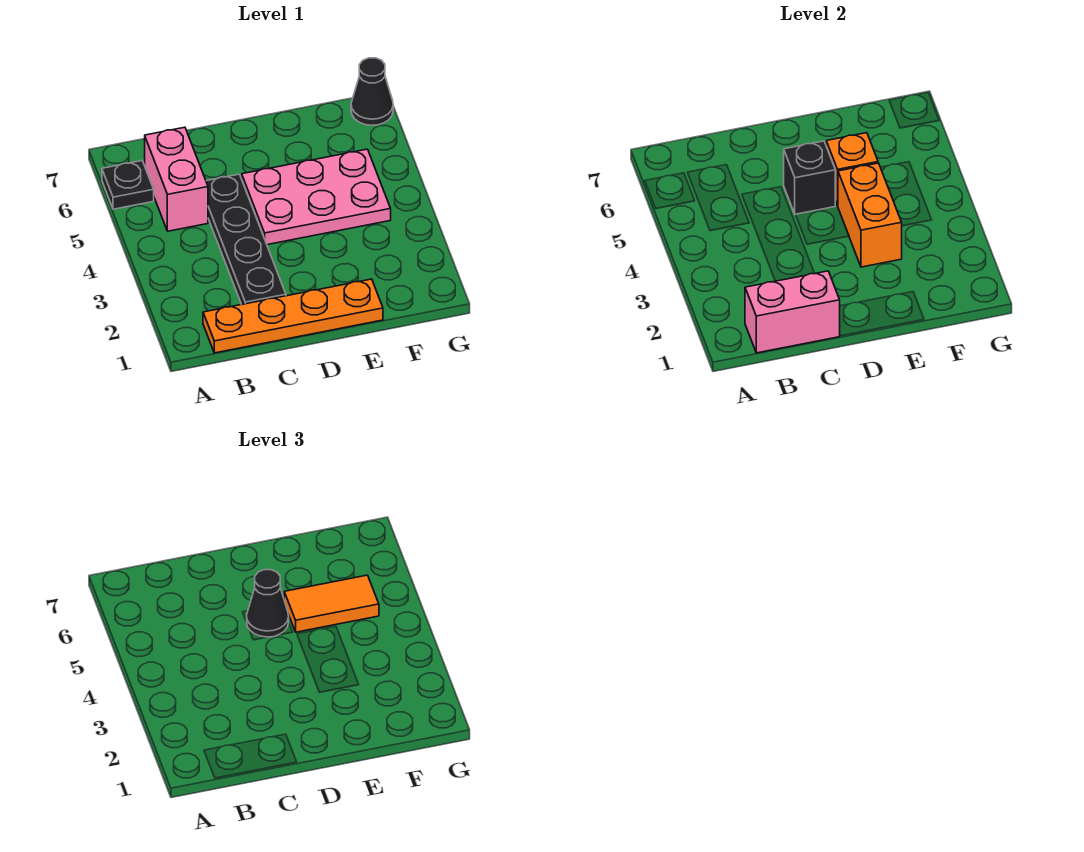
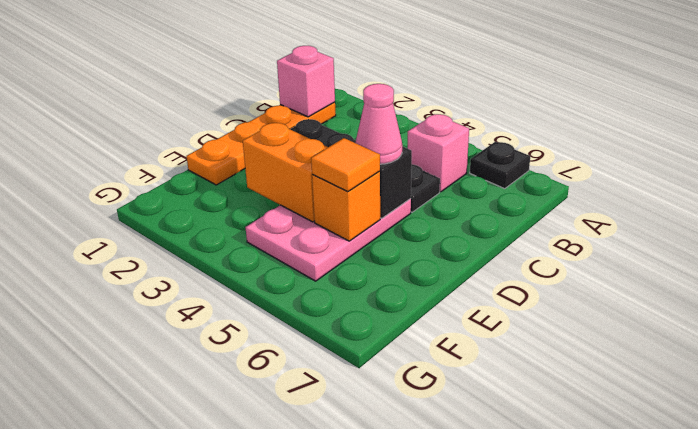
pink brick B1:C1 level 2 -> pink brick B1 level 2
pink brick B5:B6 level 1 -> pink brick B5 level 1
black cone D5 level 3 -> pink cone D5 level 3
orange tile E5:F5 level 3 -> orange tile E5 level 3
black cone G7 level 1 -> none

